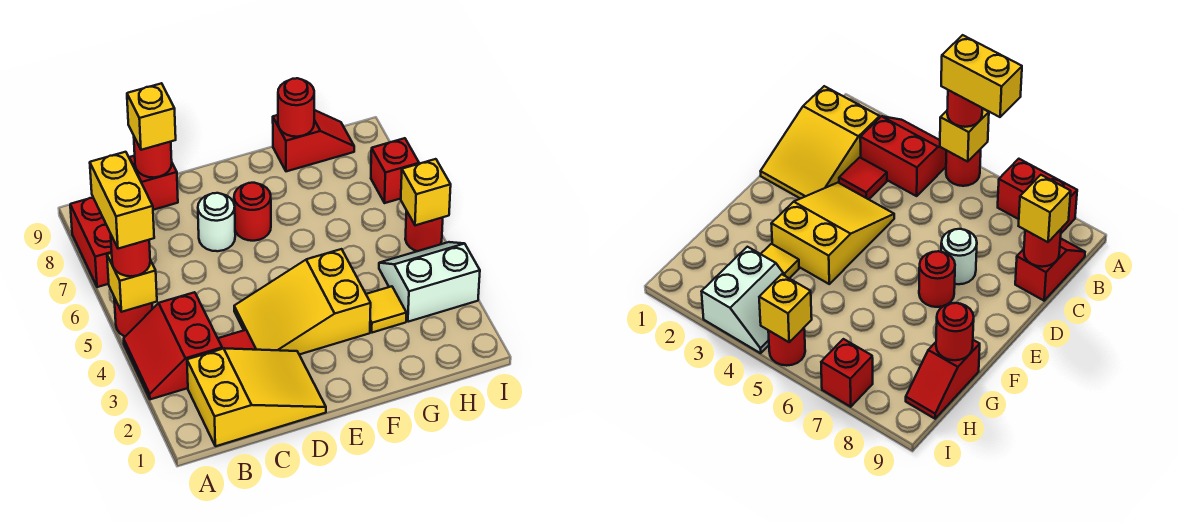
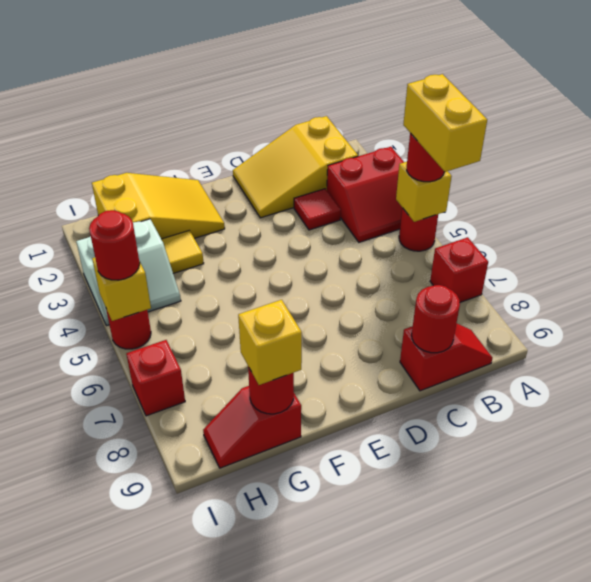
red slope A3:B4 level 1 top B -> red slope A3:B4 level 1 top 3
red brick A7:A8 level 1 -> red brick A7 level 1
yellow brick C9 level 3 -> yellow brick G9 level 3
yellow slope D3:F4 level 1 top F -> yellow slope F1:H2 level 1 top H
white round brick D7 level 1 -> none
red round brick E7 level 1 -> red round brick I5 level 3

